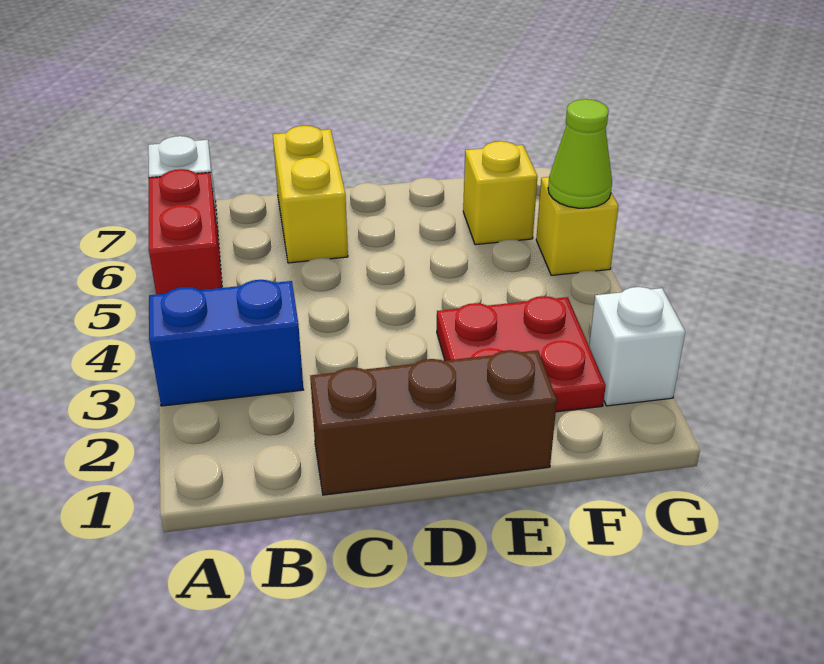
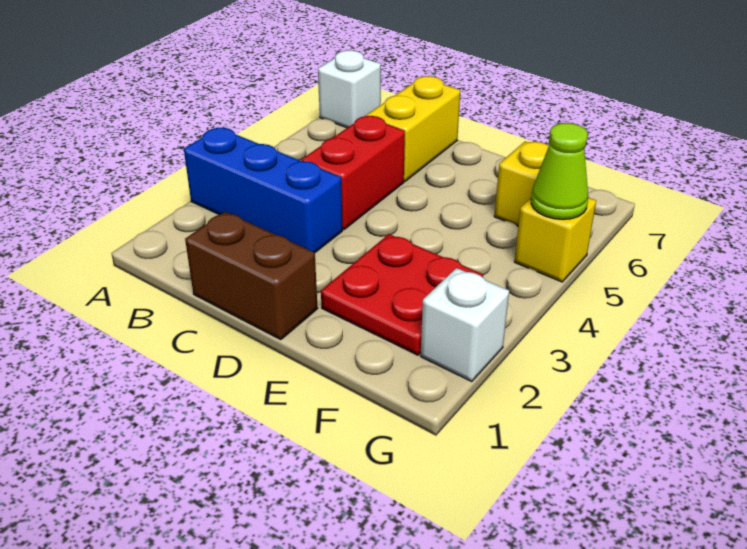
blue brick A3:B3 level 1 -> blue brick A3:C3 level 1
red brick A5:A6 level 1 -> red brick C4:C5 level 1
brown brick C1:E1 level 1 -> brown brick C1:D1 level 1

